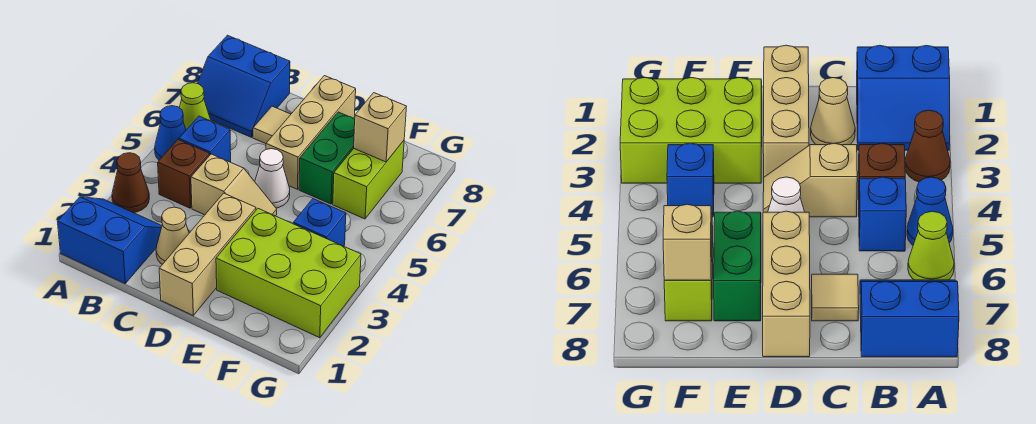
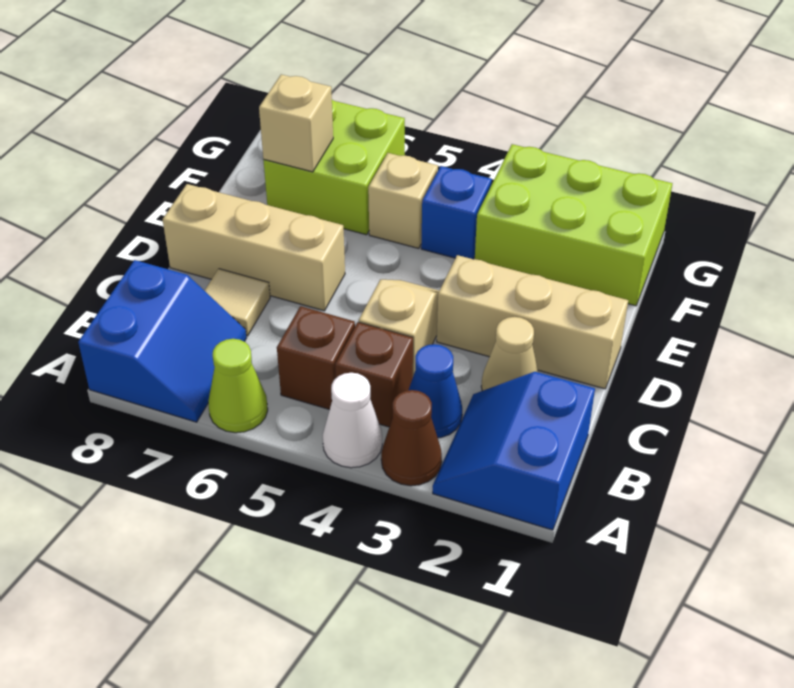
blue cone A5 level 1 -> blue cone B3 level 1
blue brick B5 level 1 -> brown brick B5 level 1
white cone D5 level 1 -> white cone A4 level 1
lime brick E2:G3 level 1 -> lime brick F1:G3 level 1
green brick E6:E7 level 1 -> none
none -> tan brick F5 level 1
lime brick F6:F7 level 1 -> lime brick F6:G7 level 1

